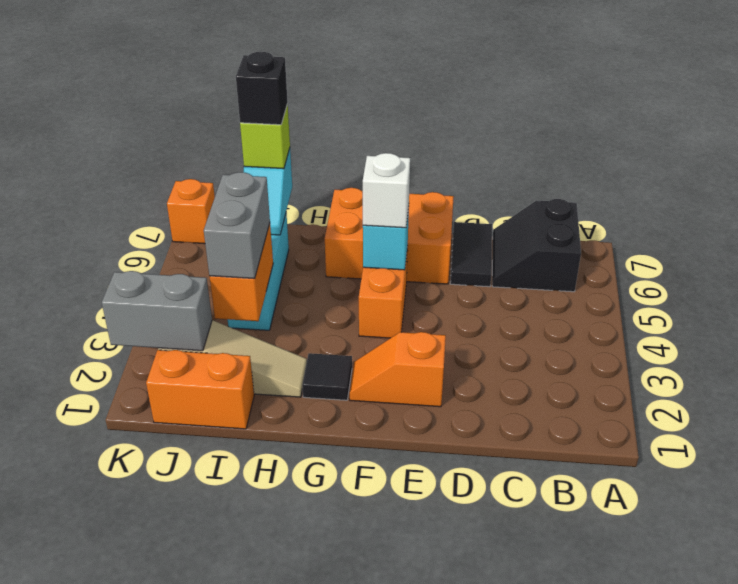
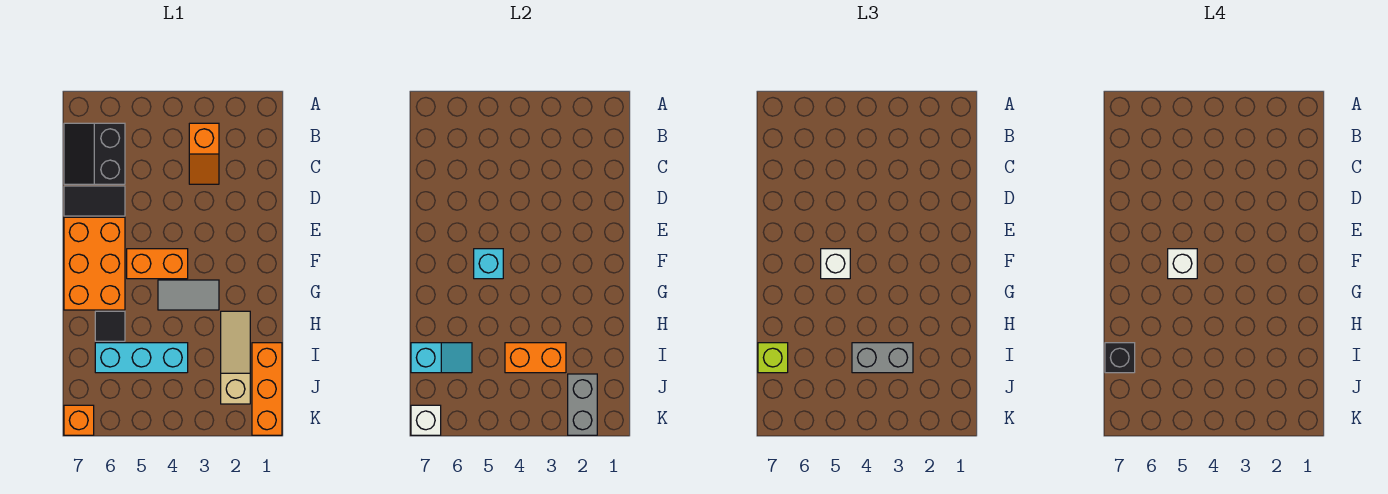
black slope B6:C7 level 1 top B -> black slope B6:C7 level 1 top 6
orange slope E2:F2 level 1 top E -> orange slope B3:C3 level 1 top B
none -> white brick F5 level 4
black tile G2 level 1 -> black tile H6 level 1
none -> grey tile G3:G4 level 1
orange brick I1:J1 level 1 -> orange brick I1:K1 level 1
none -> white brick K7 level 2

